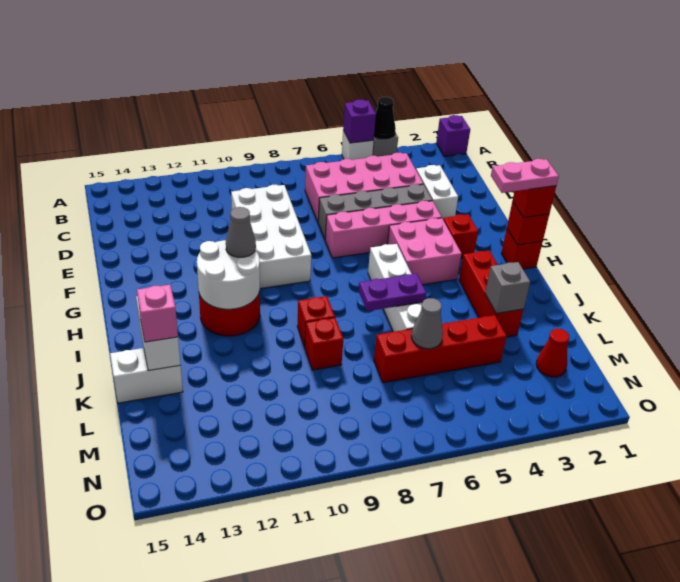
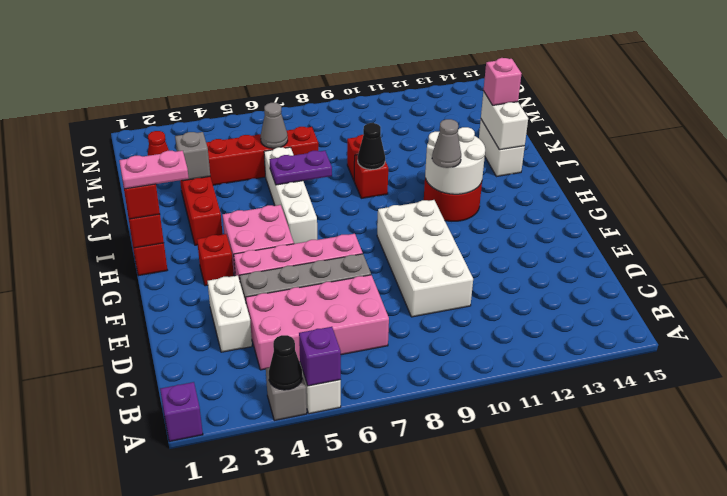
none -> black cone J9 level 2
white brick K14:K15 level 1 -> white brick J14:K14 level 1

